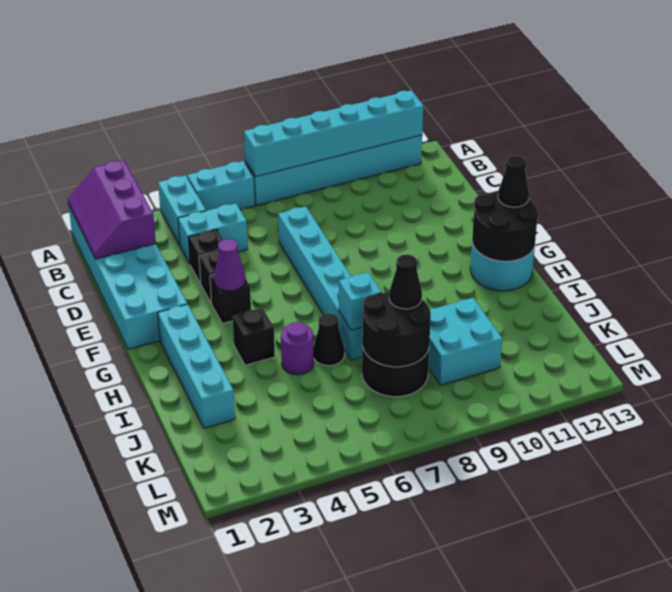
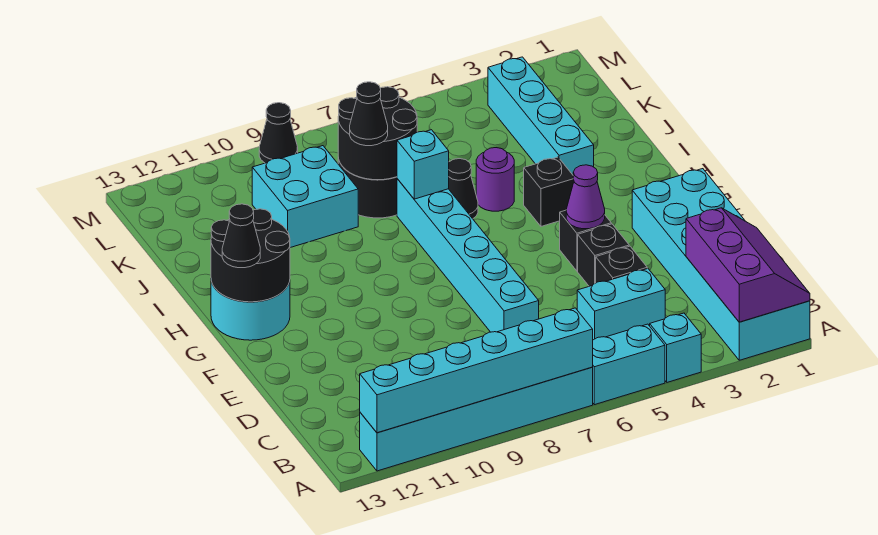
cyan brick A4:B4 level 1 -> cyan brick A4 level 1
cyan brick G2:J2 level 1 -> cyan brick I3:L3 level 1
none -> black cone M9 level 1

